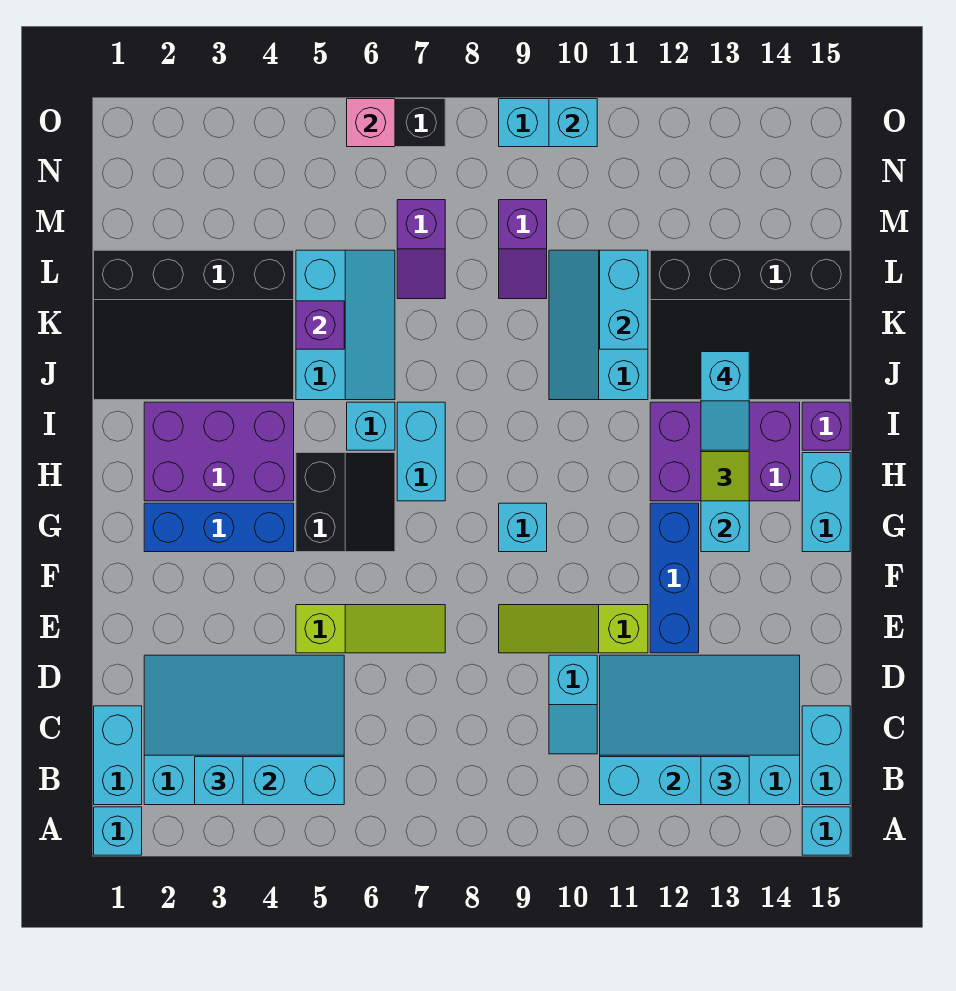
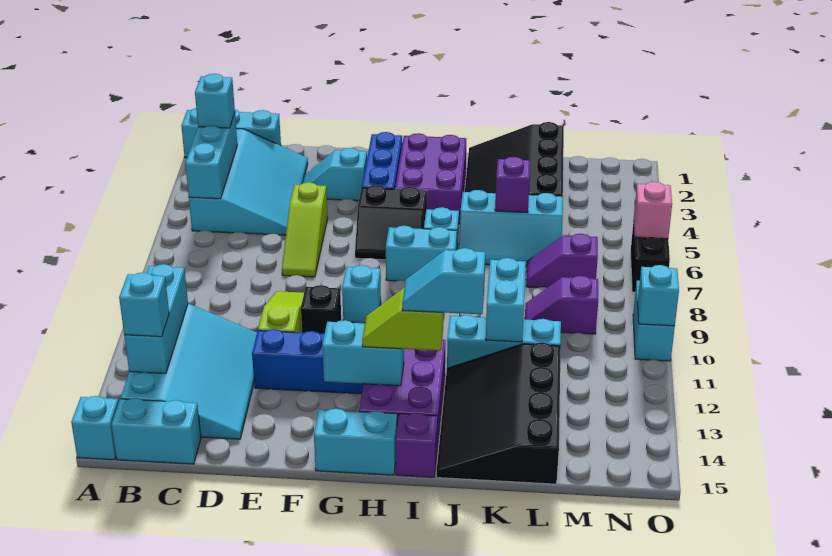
cyan slope C10:D10 level 1 top D -> cyan slope E3:F3 level 1 top F
none -> black brick F10 level 1
cyan brick K11:L11 level 2 -> cyan brick K10:K11 level 2

